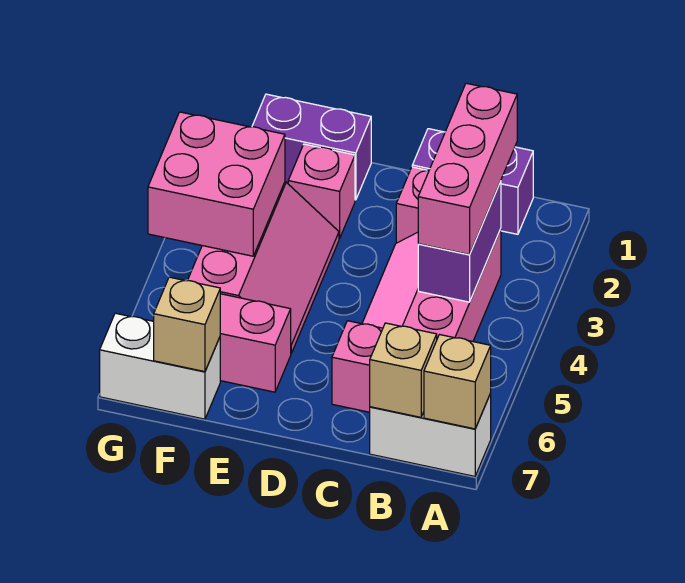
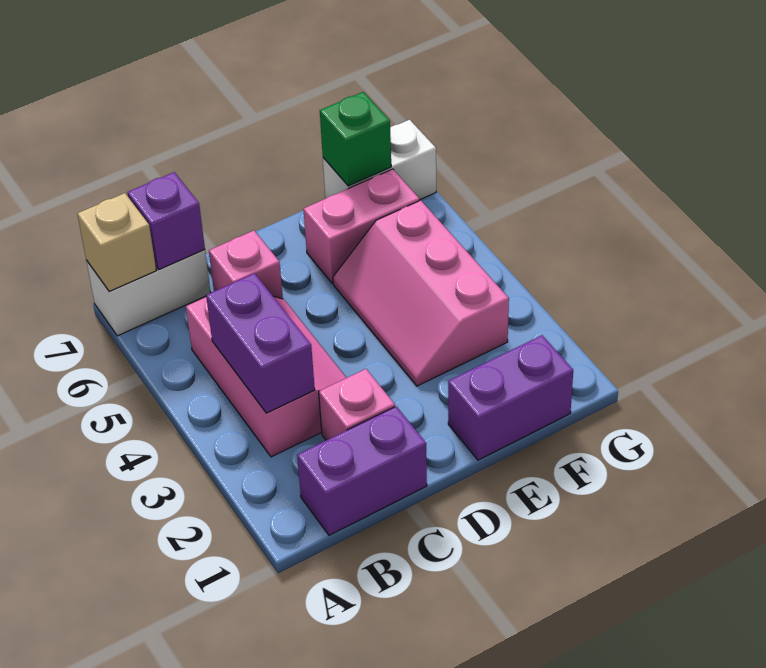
pink brick B2:B4 level 3 -> none
tan brick B7 level 2 -> purple brick B7 level 2
pink brick E2 level 1 -> none
pink brick F3:G4 level 2 -> none
tan brick F7 level 2 -> green brick F7 level 2

